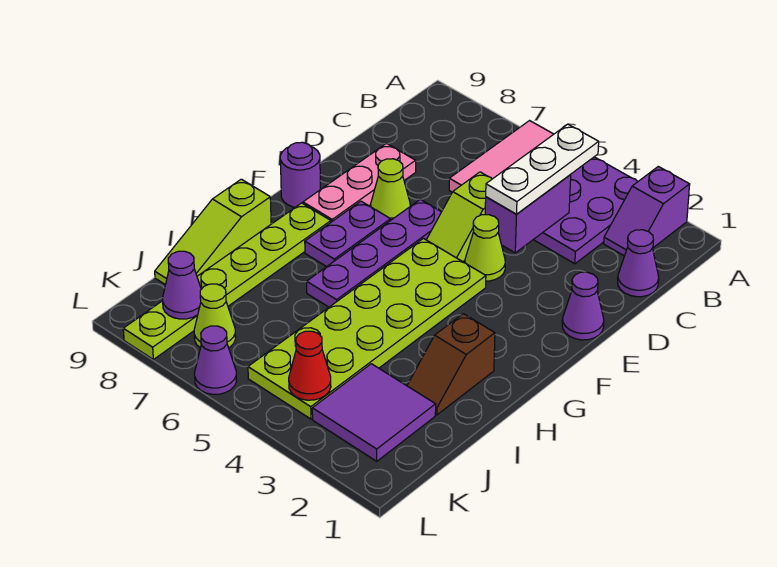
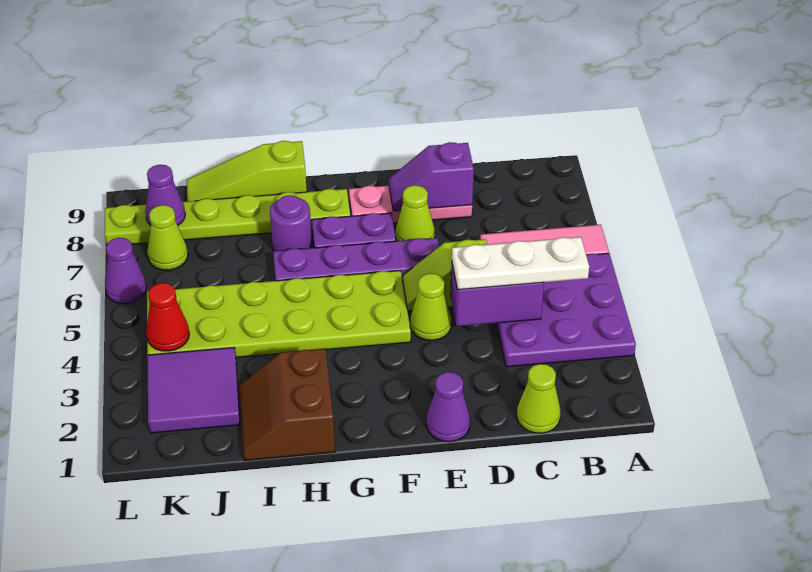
purple slope A2:B2 level 1 top A -> purple slope D8:E8 level 2 top D
purple cone C1 level 1 -> lime cone C1 level 1
purple round brick F9 level 1 -> purple round brick H7 level 1
brown slope H2:I2 level 1 top H -> brown slope H1:I2 level 1 top H

